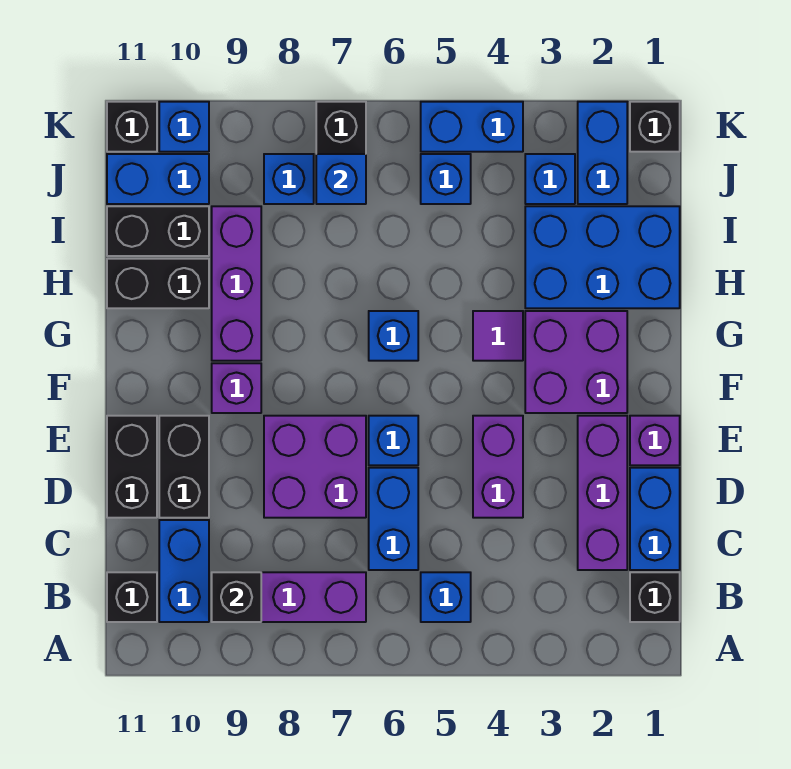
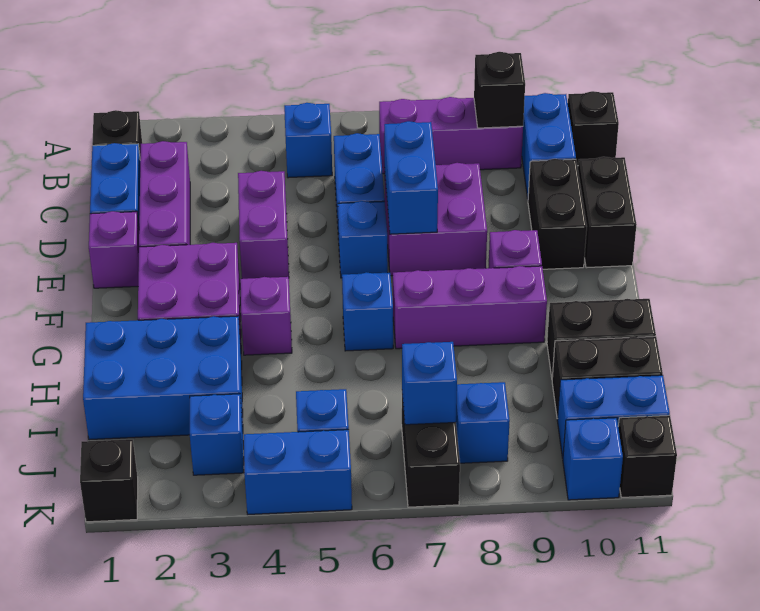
purple tile G4 level 1 -> purple brick G4 level 1
purple brick G9:I9 level 1 -> purple brick G7:G9 level 1
blue brick J2:K2 level 1 -> blue brick D7:E7 level 2

